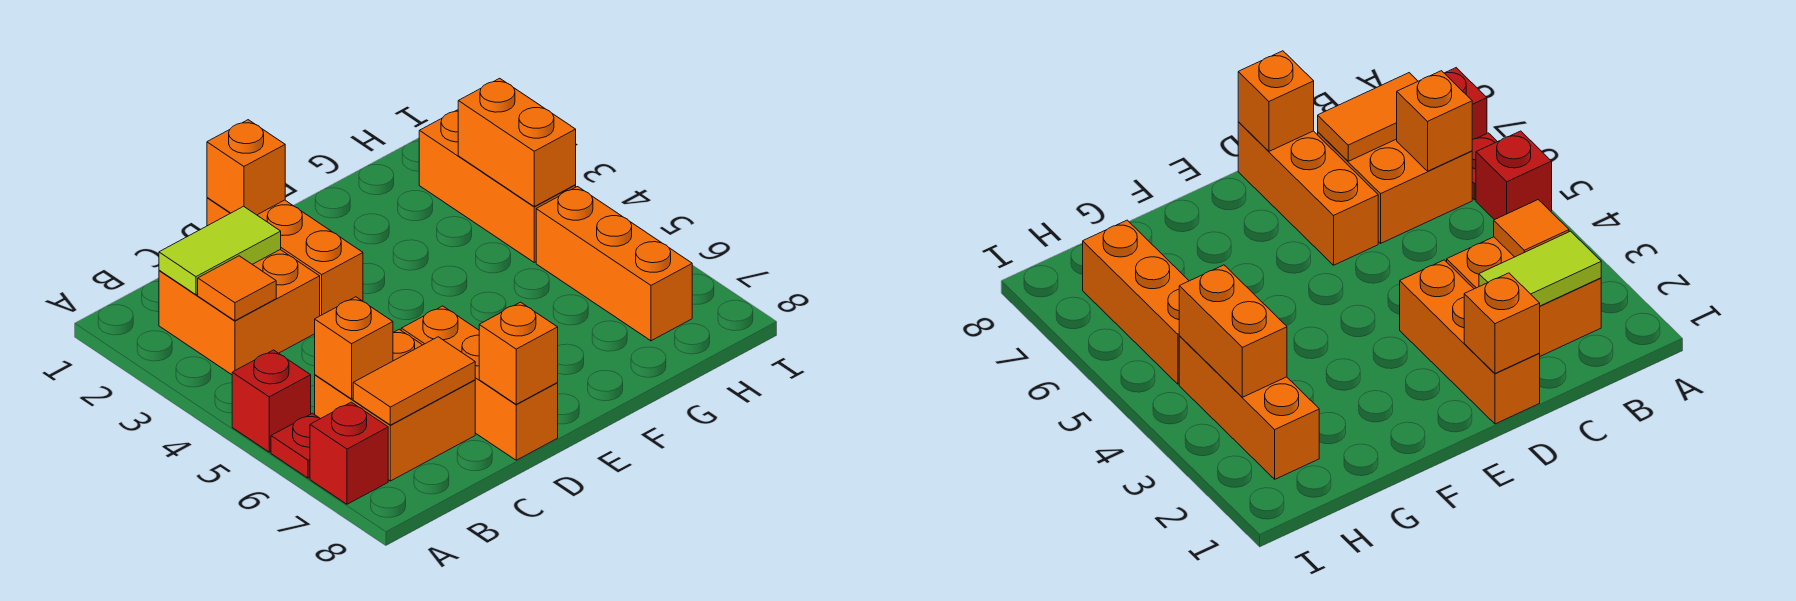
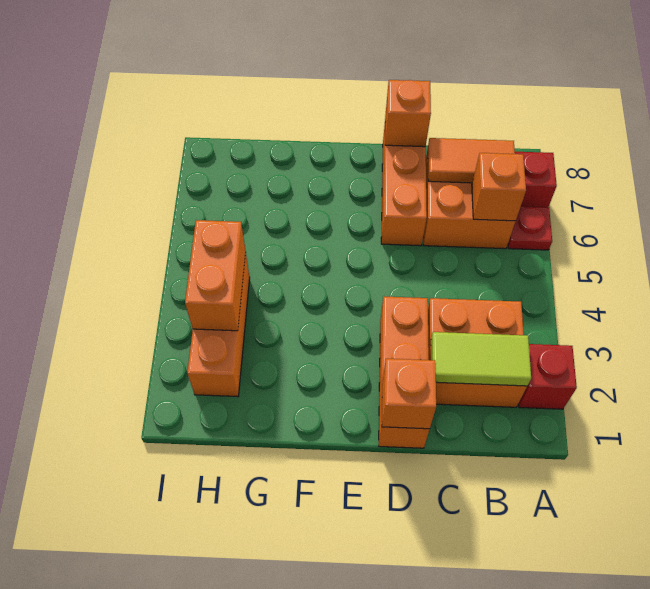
red brick A5 level 1 -> red brick A2 level 1
orange tile B3 level 2 -> none
orange brick H5:H7 level 1 -> none

